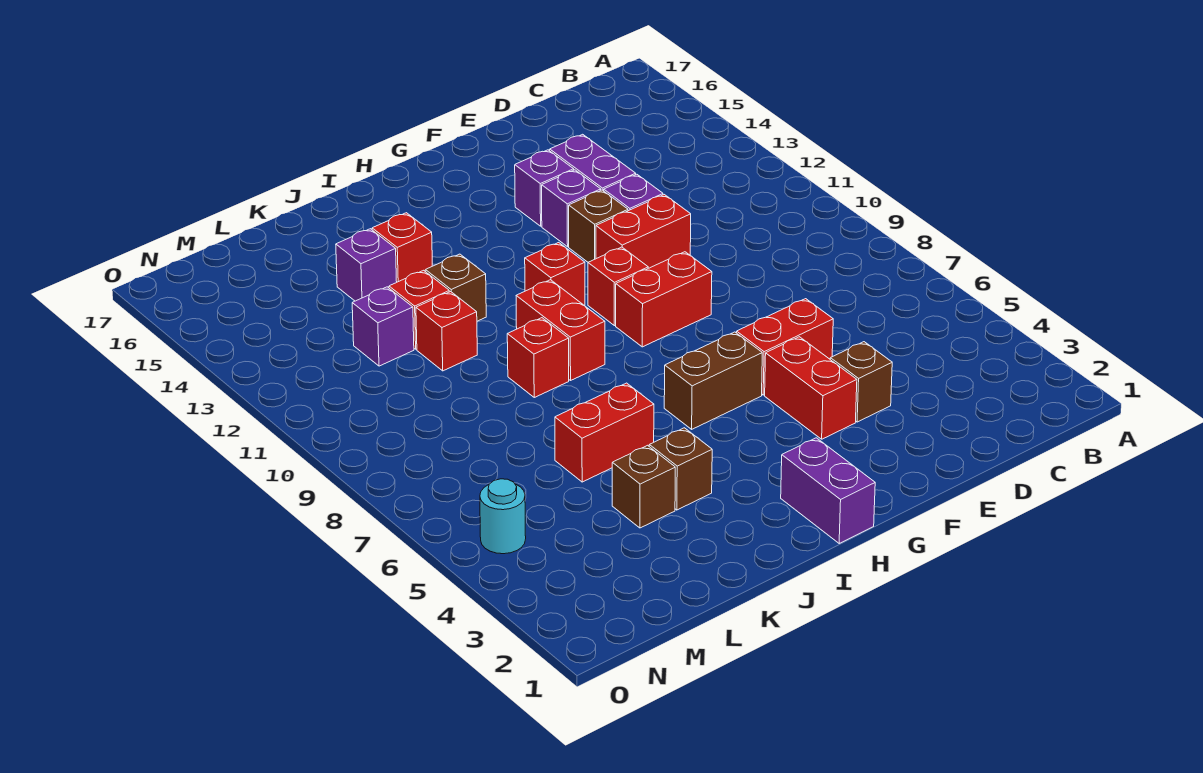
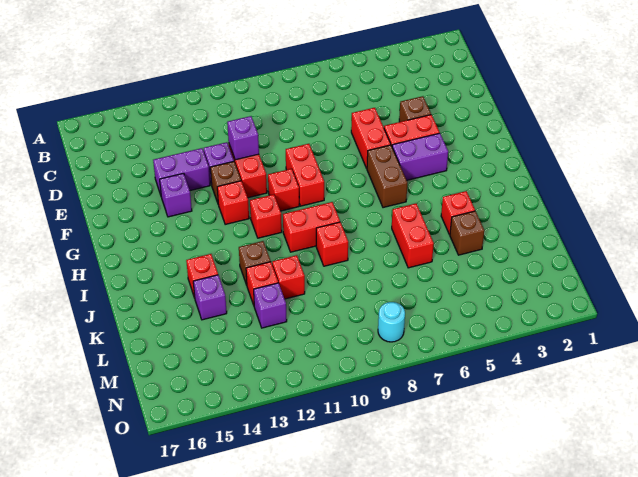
purple brick F13 level 1 -> purple brick E11 level 2
none -> red brick G12 level 1
purple brick H1:H2 level 1 -> purple brick G4:G5 level 1
brown brick J4 level 1 -> red brick J4 level 1
cyan round brick N5 level 1 -> cyan round brick N8 level 1

